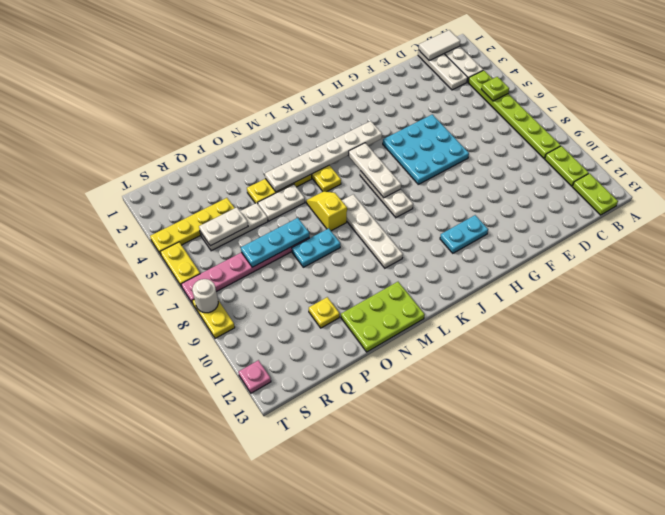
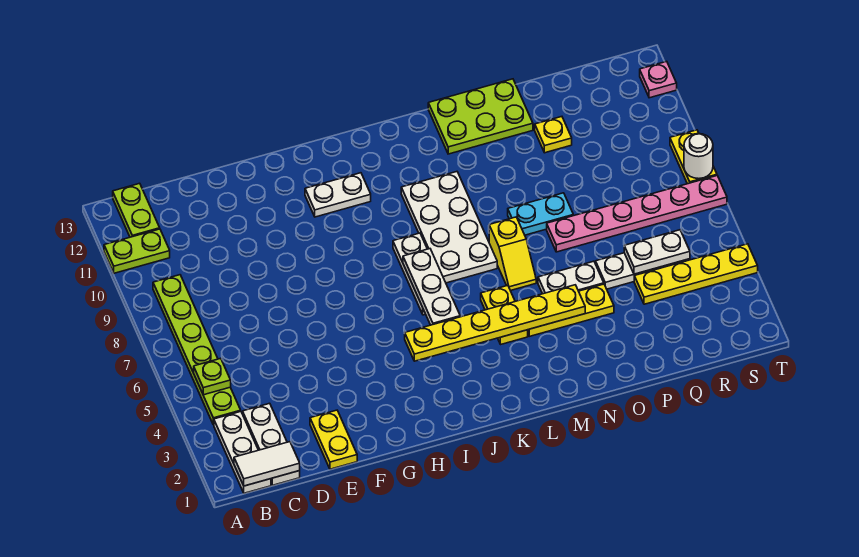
lime plate B10:B11 level 1 -> lime plate A11:B11 level 1
cyan plate F5:H7 level 1 -> none
cyan plate H11:I11 level 1 -> white plate H11:I11 level 1
white plate I4:N4 level 2 -> yellow plate I4:N4 level 2
white plate L7:L10 level 1 -> white plate K7:L10 level 1
cyan plate O7:Q7 level 2 -> none
yellow plate T5:T6 level 1 -> yellow plate E1:E2 level 1

